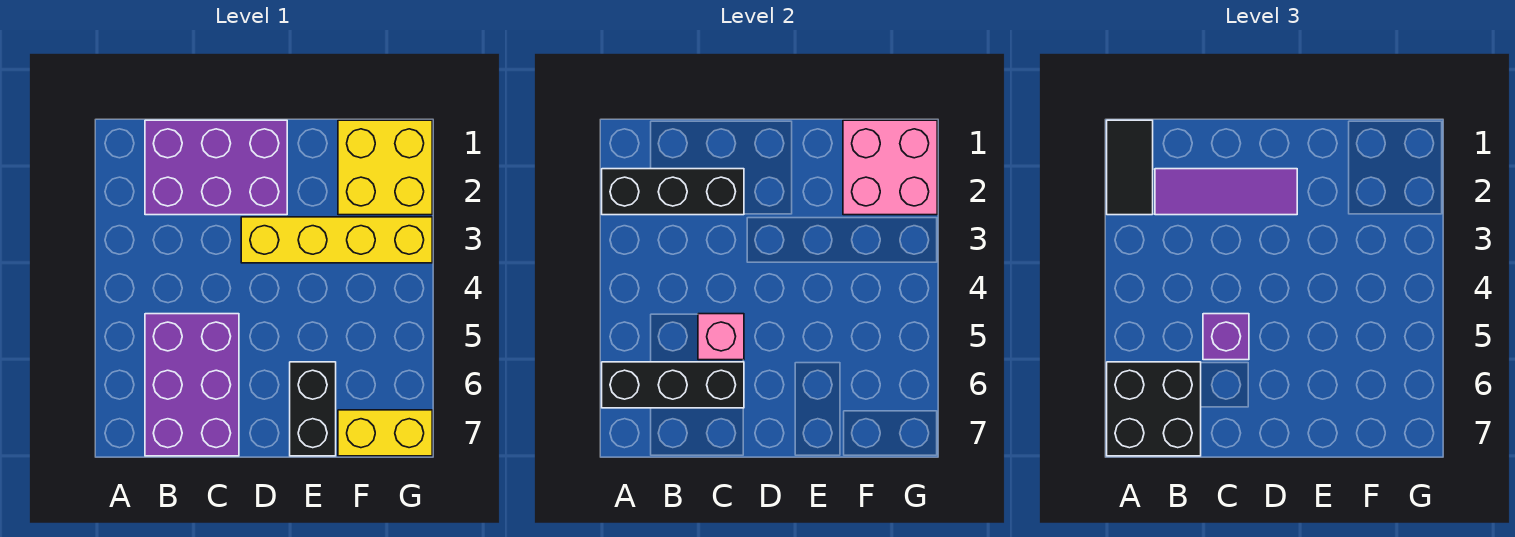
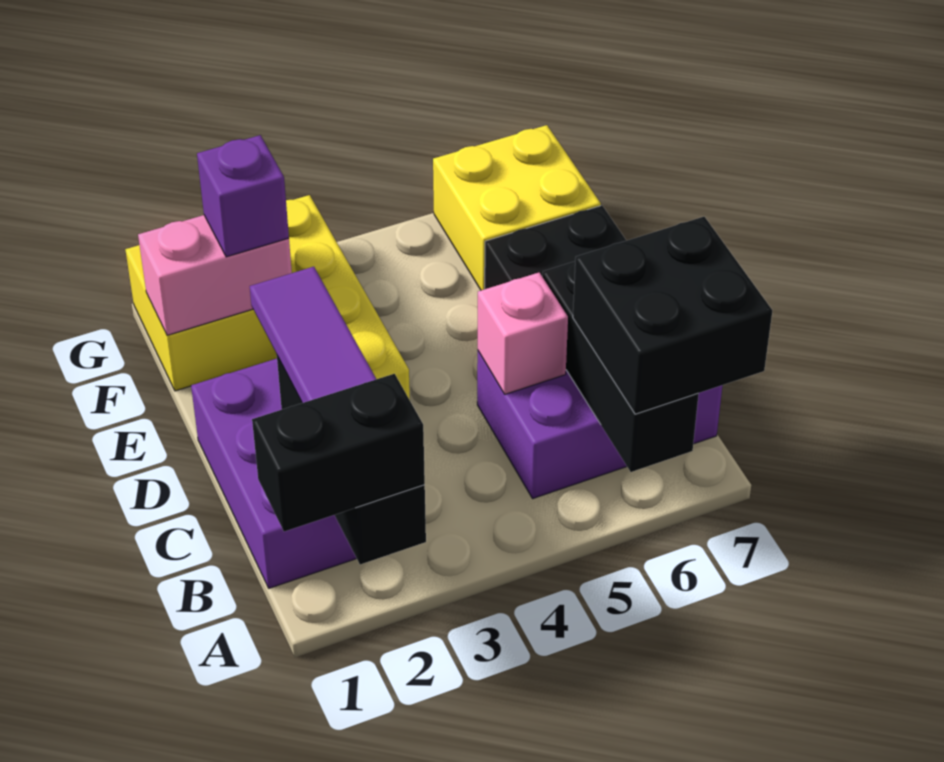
black tile A1:A2 level 3 -> black brick A1:A2 level 3
purple brick C5 level 3 -> purple brick F2 level 3
pink brick F1:G2 level 2 -> pink brick F1:F2 level 2
yellow brick F7:G7 level 1 -> yellow brick F6:G7 level 1

